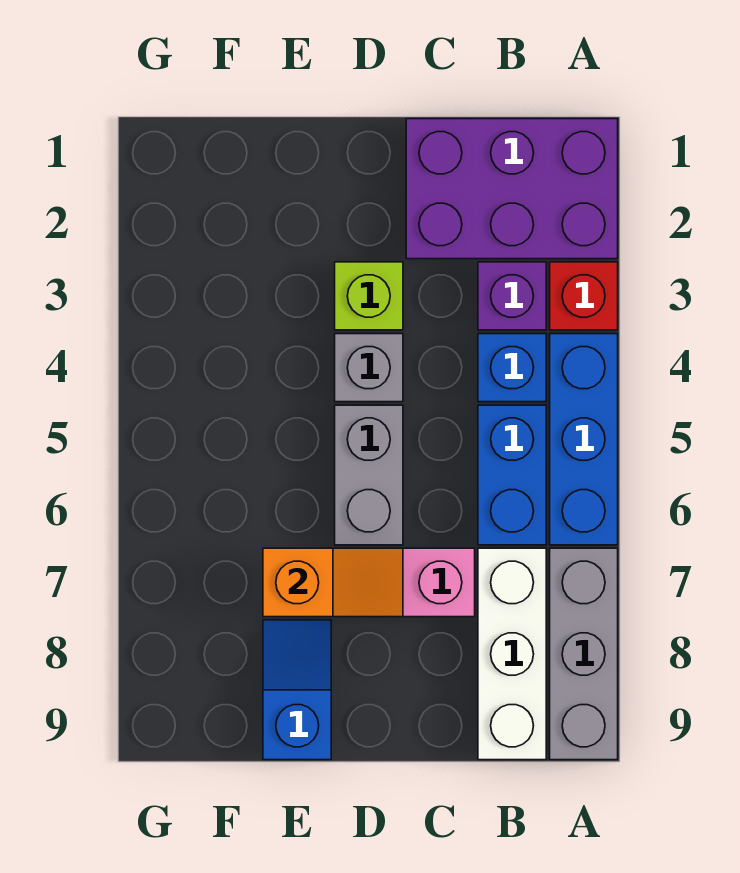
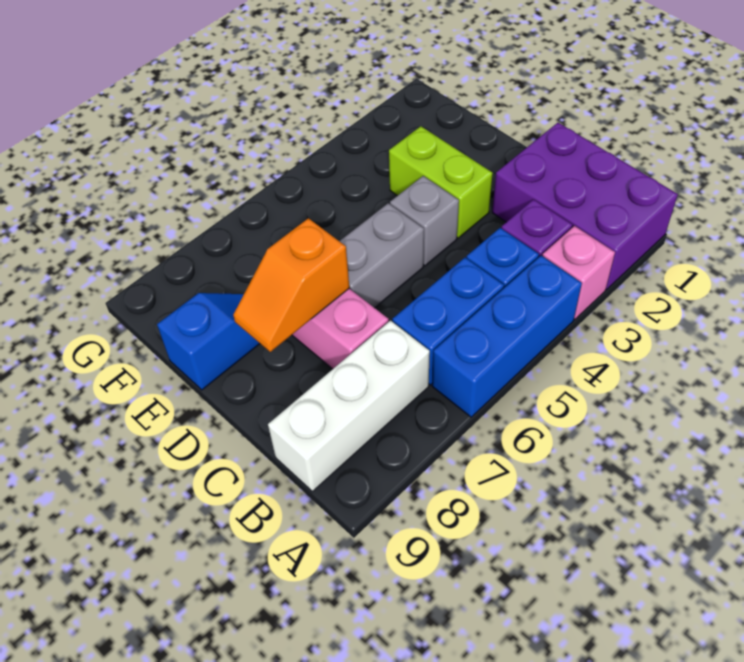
red brick A3 level 1 -> pink brick A3 level 1
grey brick A7:A9 level 1 -> none
lime brick D3 level 1 -> lime brick D3:E3 level 1
orange slope D7:E7 level 2 top E -> orange slope D7:D8 level 2 top 7

